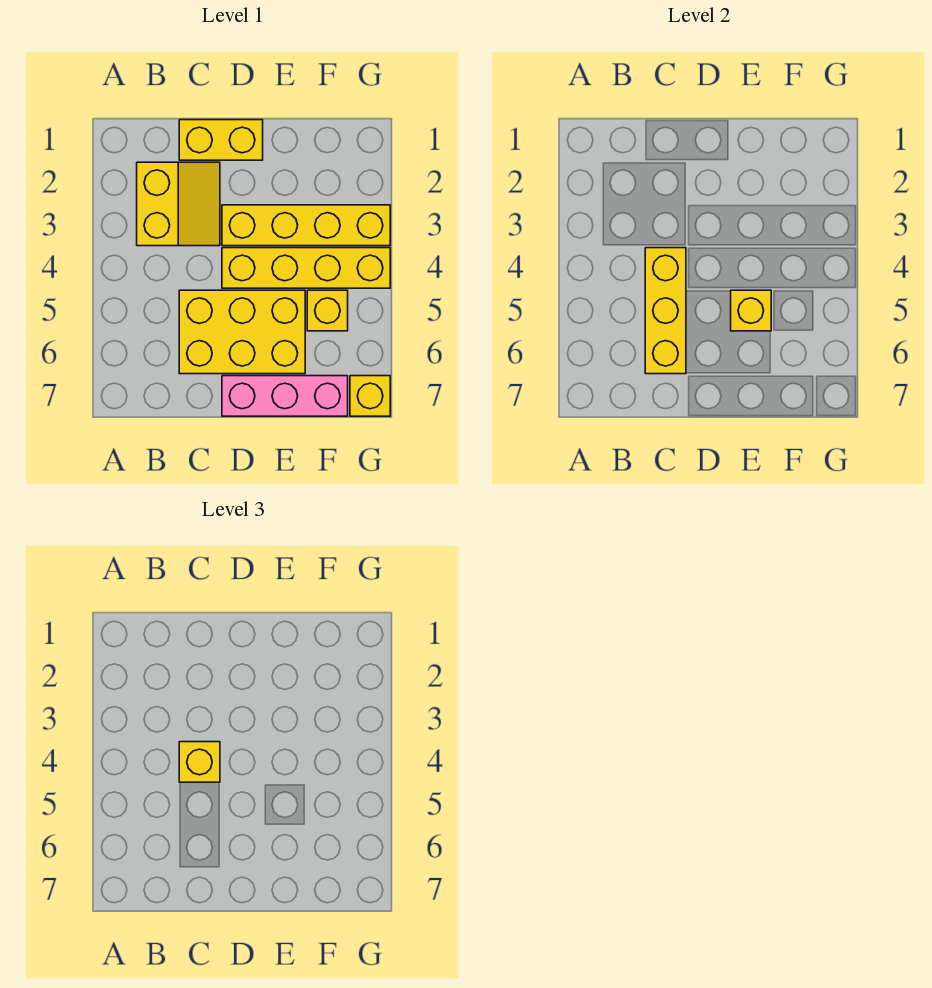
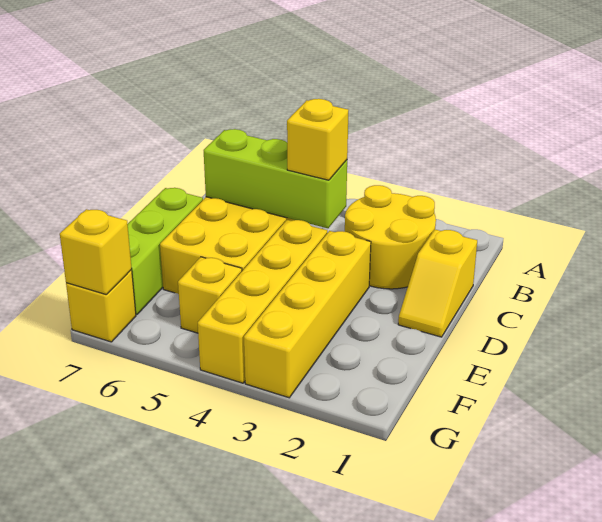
yellow slope B2:C3 level 1 top B -> yellow round brick B2:C3 level 1
yellow brick C1:D1 level 1 -> yellow slope C1:D1 level 1 top C
yellow brick C4:C6 level 2 -> lime brick C4:C6 level 2
pink brick D7:F7 level 1 -> lime brick D7:F7 level 1
yellow brick E5 level 2 -> yellow brick G7 level 2

